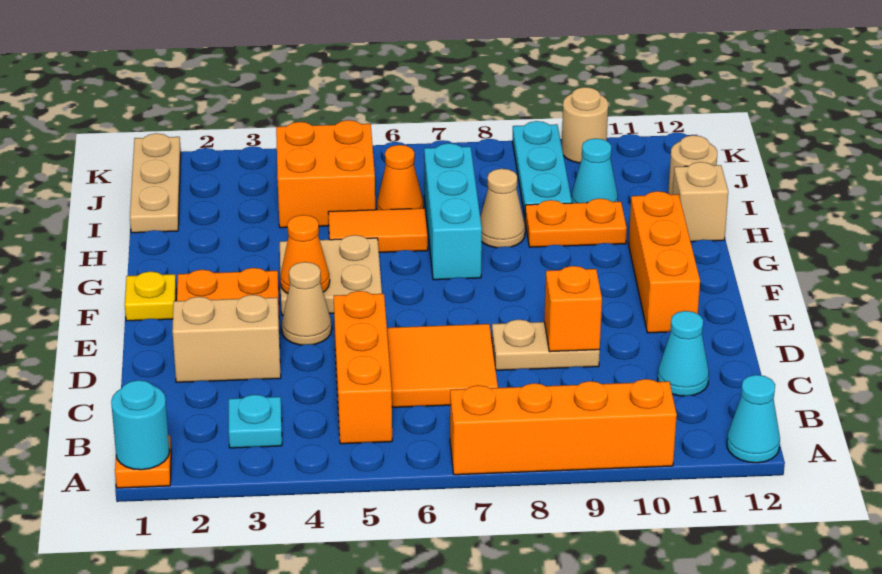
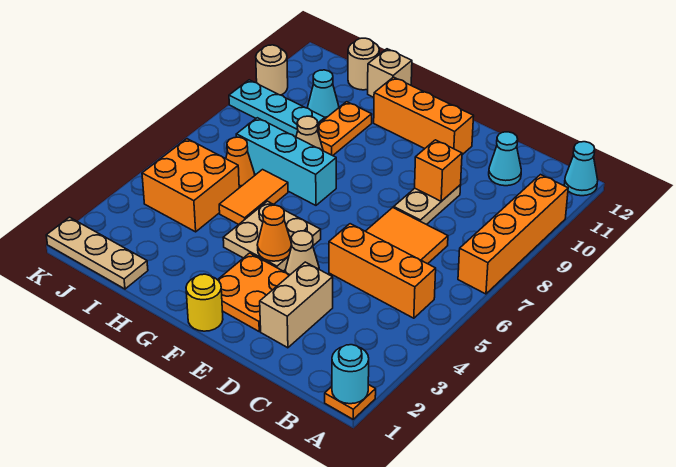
cyan plate B3 level 1 -> none
yellow plate F1 level 1 -> yellow round brick F1 level 1

